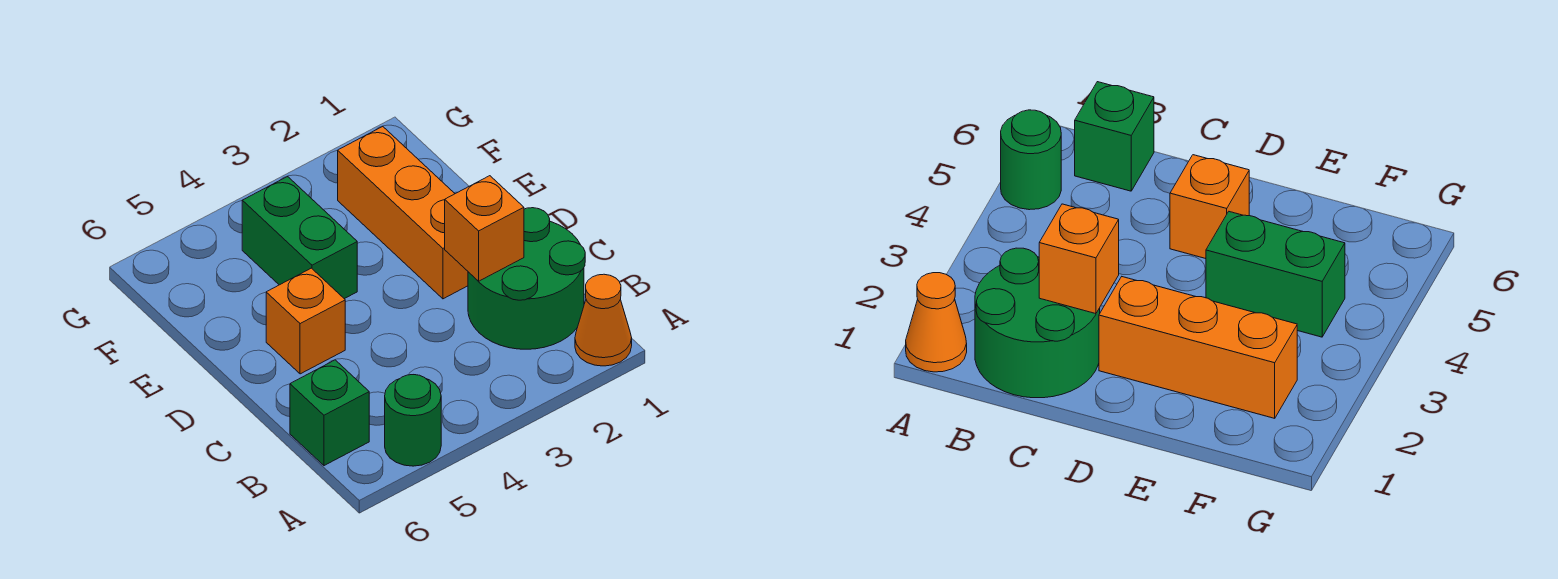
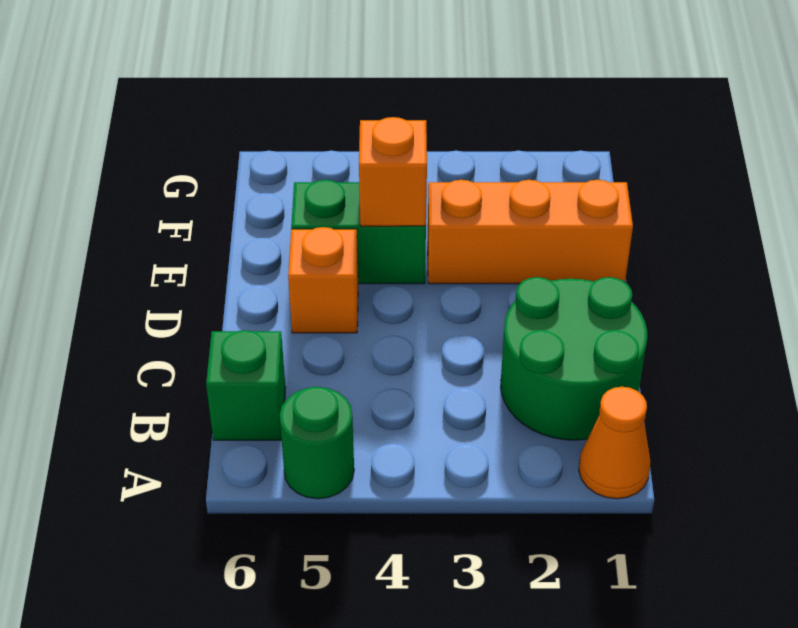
orange brick C2 level 2 -> orange brick E4 level 2
orange brick D2:F2 level 1 -> orange brick E1:E3 level 1
green brick E4:F4 level 1 -> green brick E4:E5 level 1

